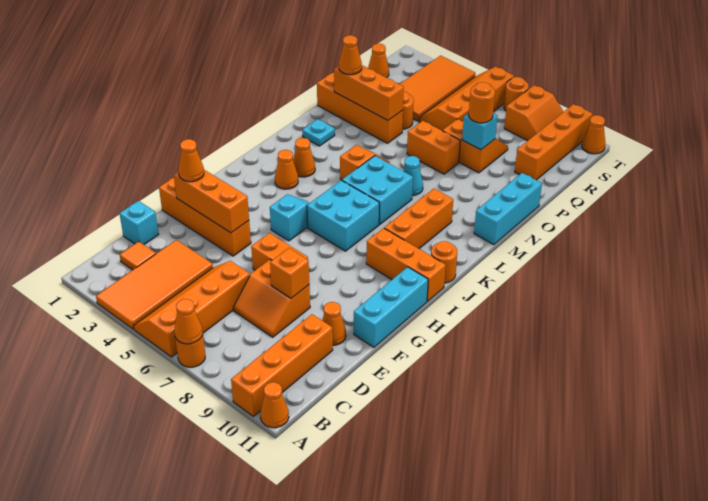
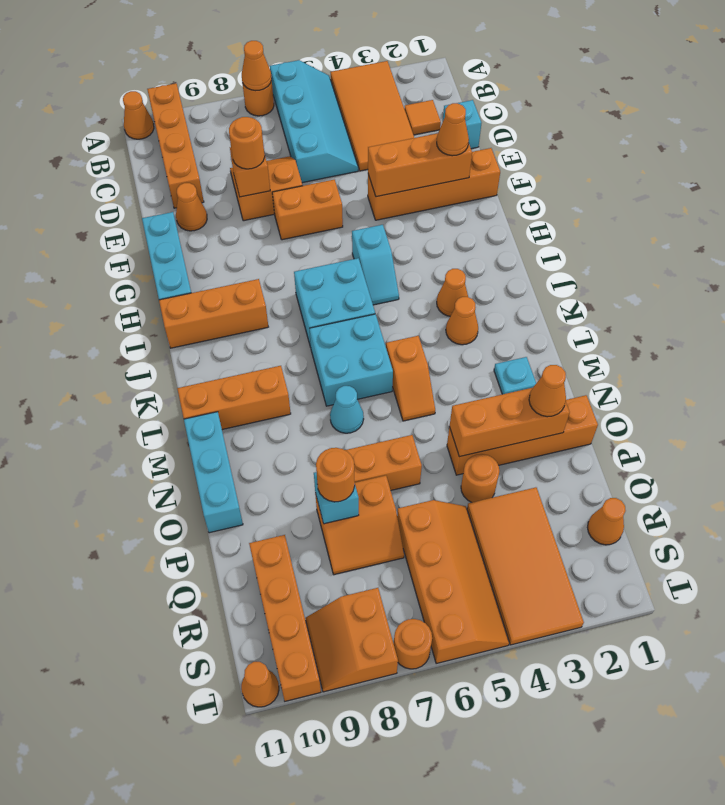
orange slope A5:D6 level 1 top 6 -> cyan slope A5:D6 level 1 top 6
orange brick J9:L9 level 1 -> orange brick L9:L11 level 1
orange round brick J11 level 1 -> orange round brick E8 level 3

